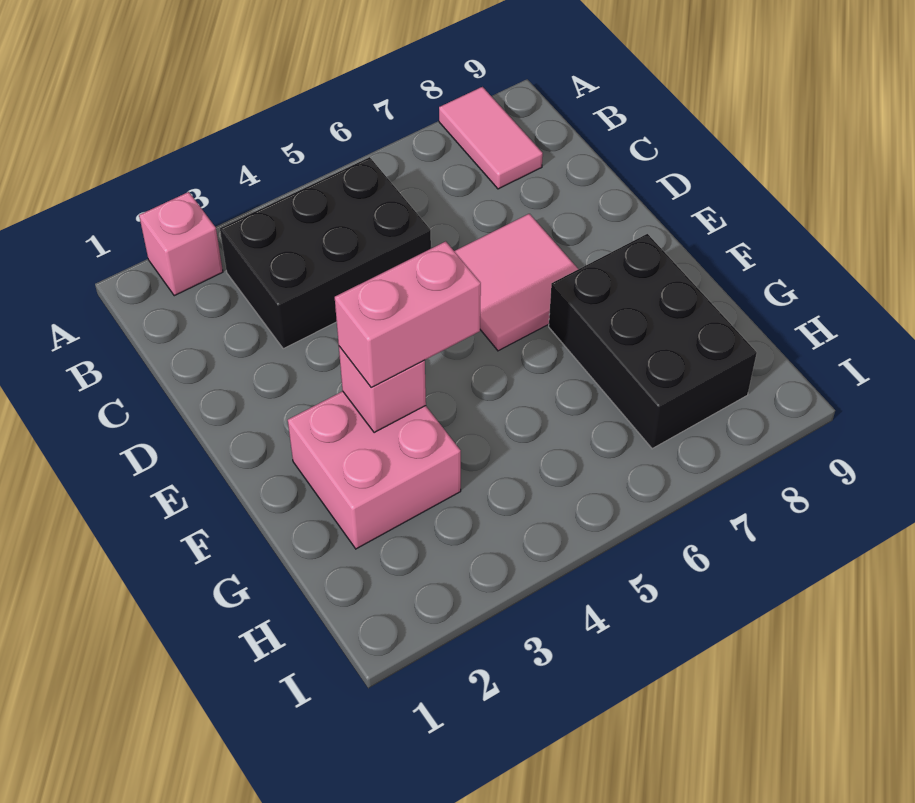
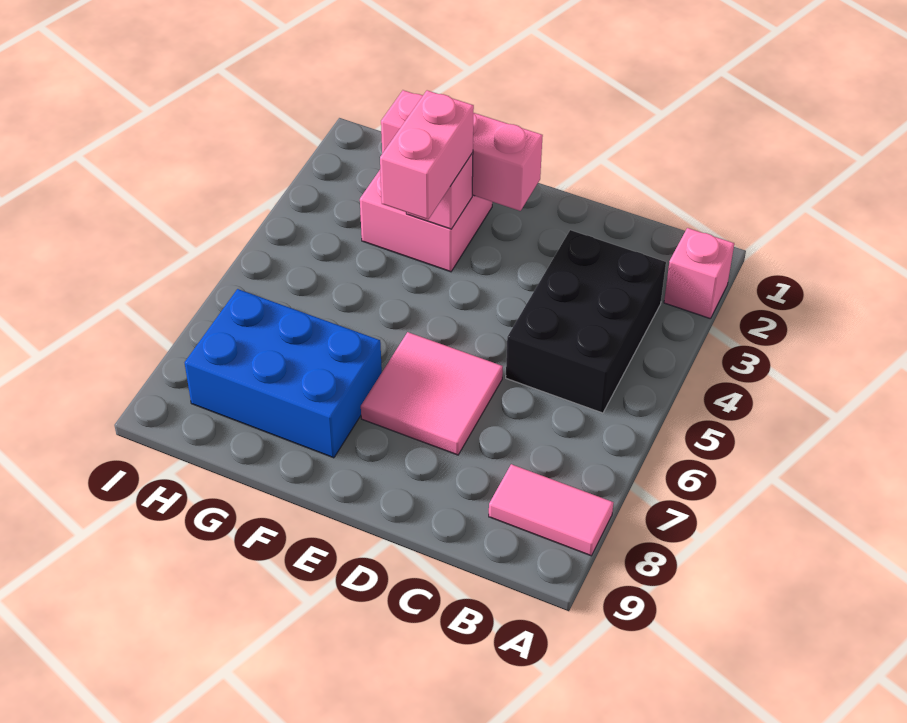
none -> pink brick E2:G2 level 2
black brick F7:H8 level 1 -> blue brick F7:H8 level 1

